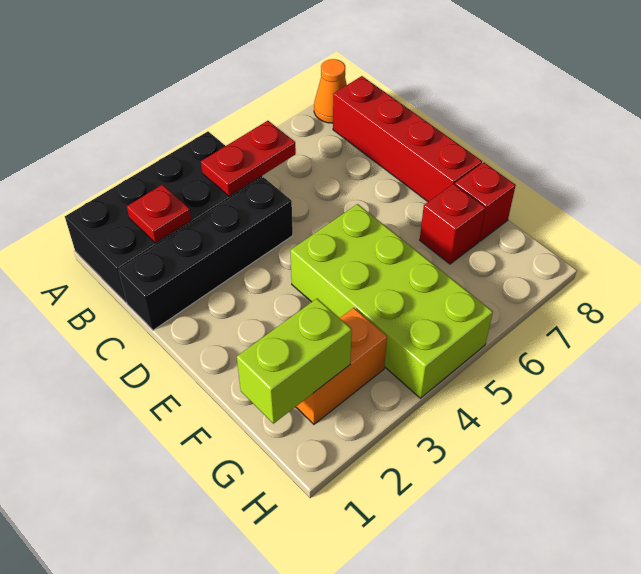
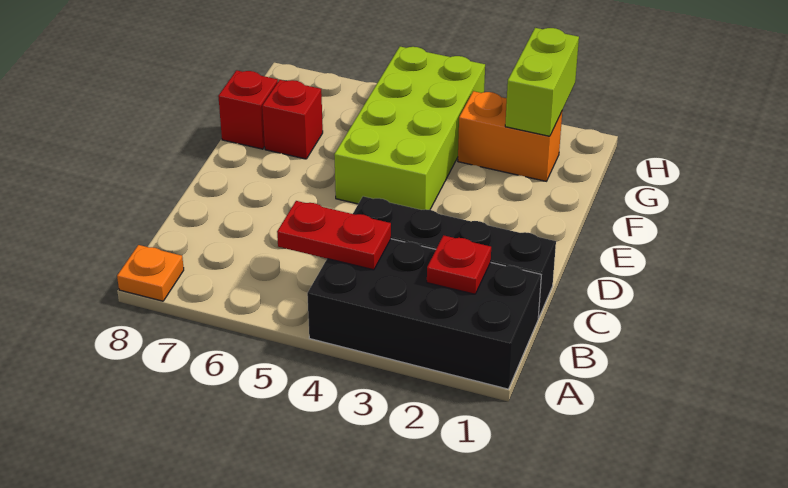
orange cone A8 level 1 -> orange plate A8 level 1
red brick B8:E8 level 1 -> none
lime brick G1:G2 level 2 -> lime brick G2:H2 level 2

